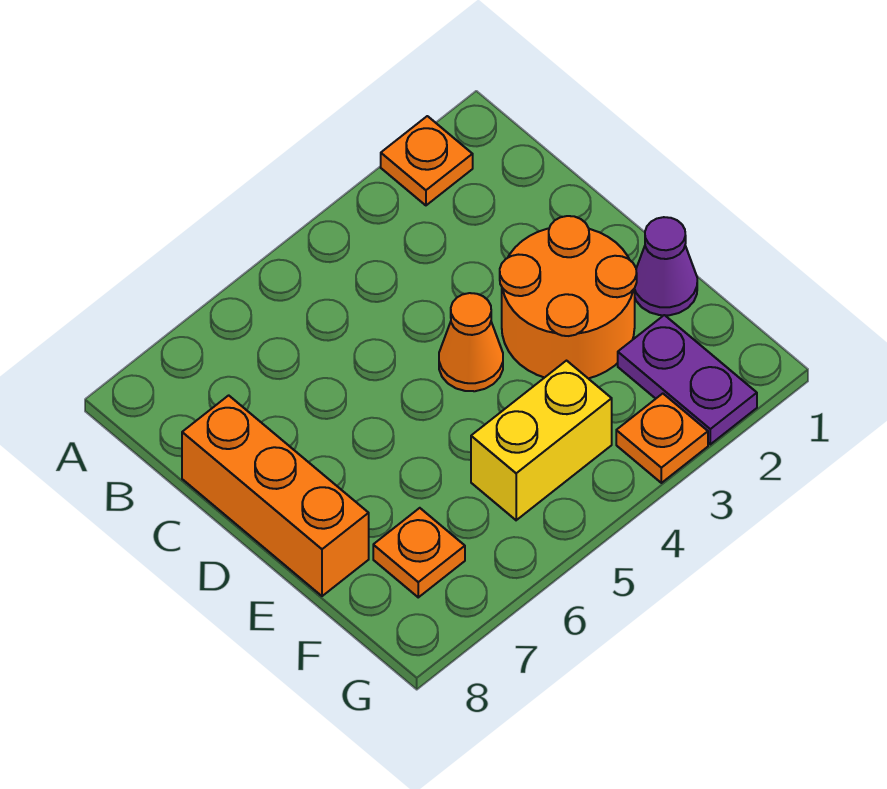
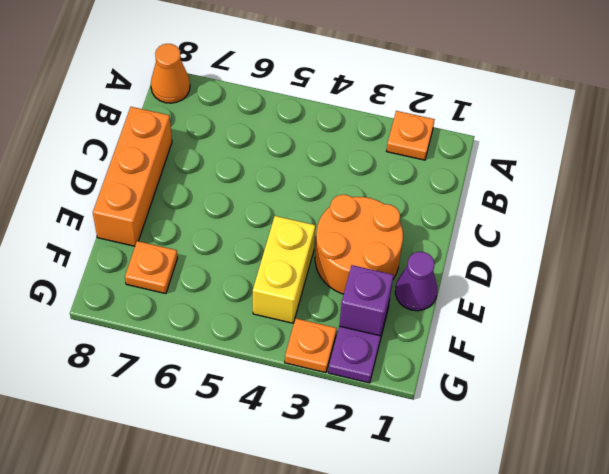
orange cone D4 level 1 -> orange cone A8 level 1
none -> purple brick F2 level 2
yellow brick F4:F5 level 1 -> yellow brick E4:F4 level 1

